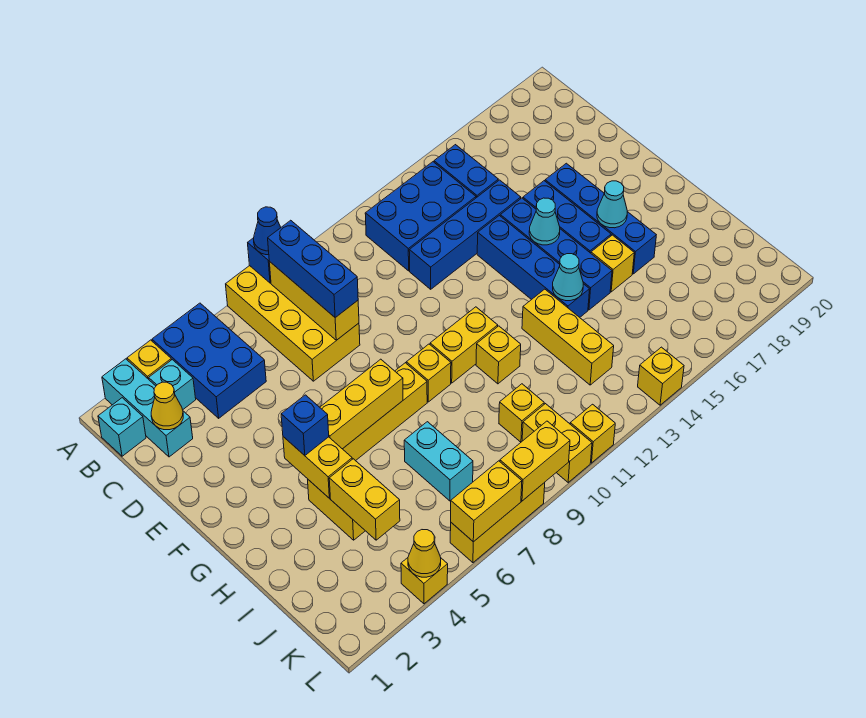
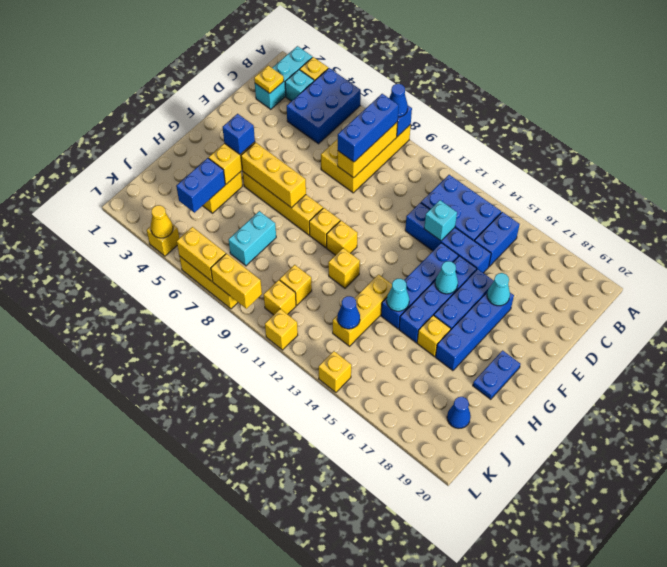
cyan brick B1 level 1 -> cyan brick D13 level 2
yellow cone C2 level 2 -> yellow plate C2 level 2
yellow brick G10:G11 level 1 -> yellow brick G10 level 1
cyan cone G17 level 2 -> cyan cone E17 level 2
none -> blue plate G19:H19 level 1
yellow brick I4:J4 level 2 -> blue brick I4:J4 level 2
none -> blue cone J13 level 2
none -> blue cone J19 level 1
yellow brick K10:L10 level 1 -> yellow brick K10 level 1

